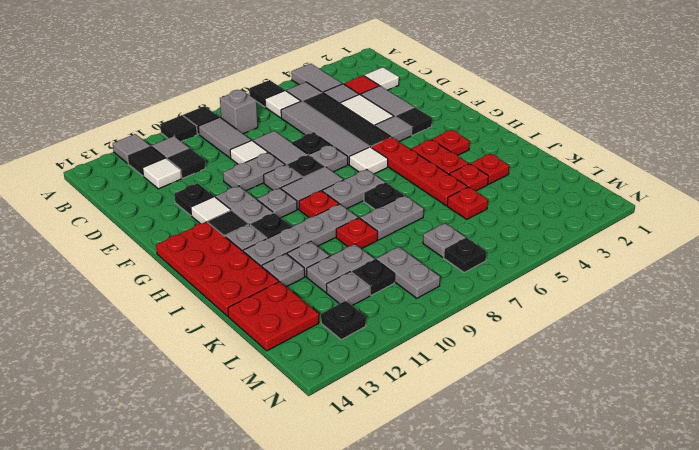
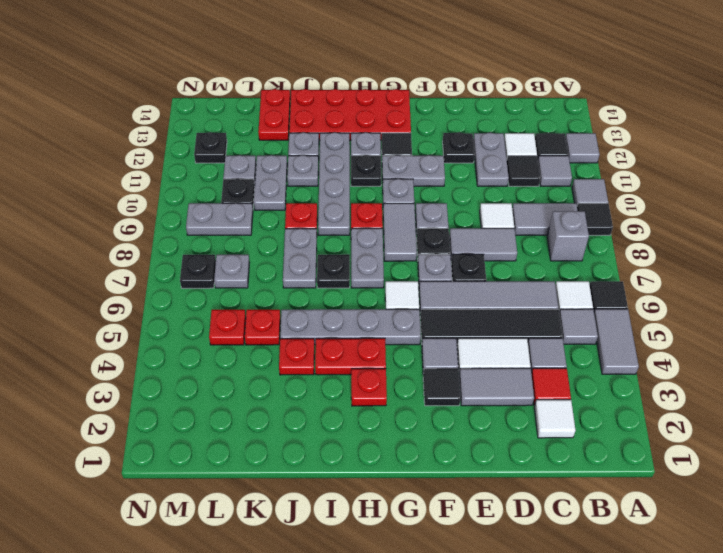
grey tile A4:B4 level 1 -> grey tile A4:A5 level 1
black tile A10 level 1 -> grey tile A10 level 1
grey plate E9:E10 level 1 -> grey plate D11:D12 level 1
white tile F12 level 1 -> none
red plate G5:J5 level 1 -> grey plate G5:J5 level 1
red plate J3 level 1 -> red plate L5 level 1
red plate K13:L14 level 1 -> red plate K13:K14 level 1

